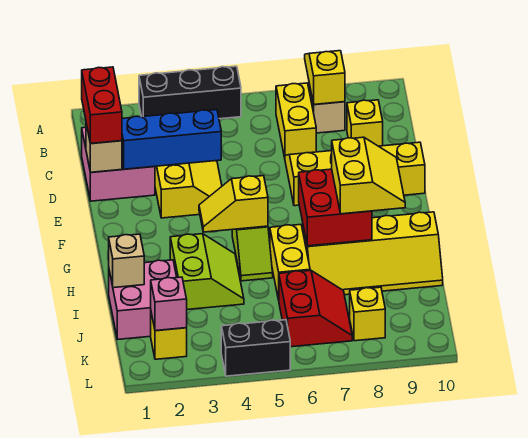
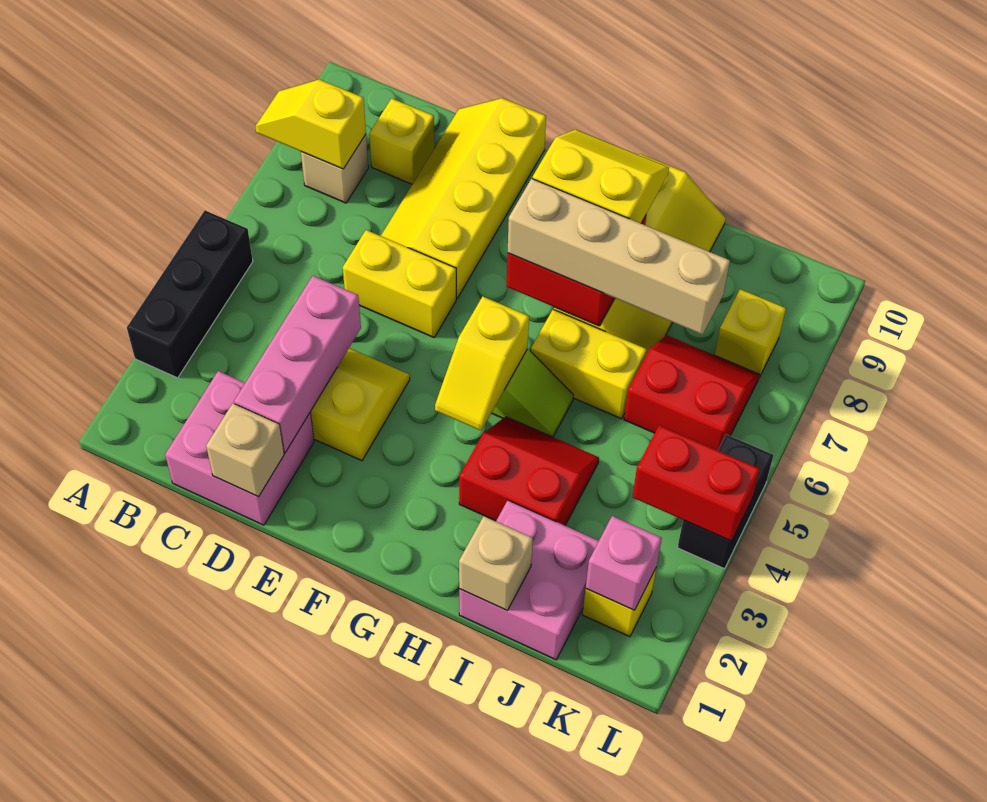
yellow brick B7:C7 level 1 -> yellow brick D6:E6 level 1
red brick C1:D1 level 3 -> red brick K4:L4 level 2
blue brick D2:D4 level 2 -> pink brick D2:D4 level 2
none -> tan brick G7:J7 level 3
lime slope H3:I4 level 1 top 3 -> red slope H3:I4 level 1 top 3

